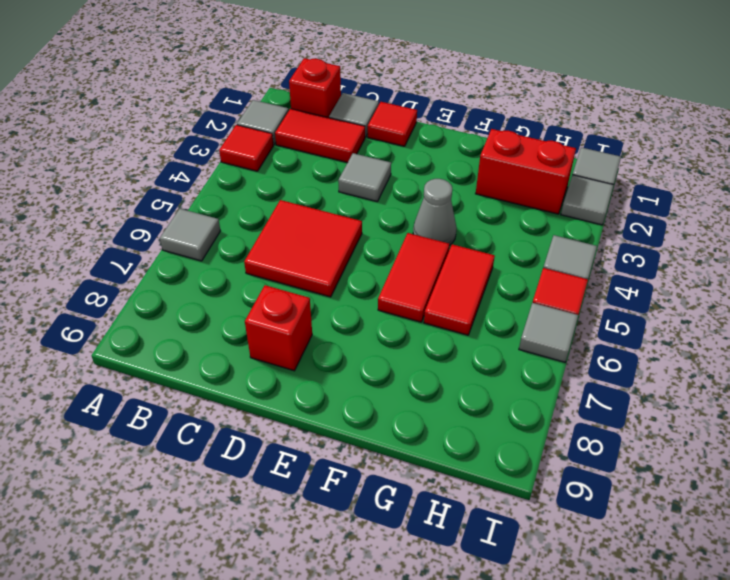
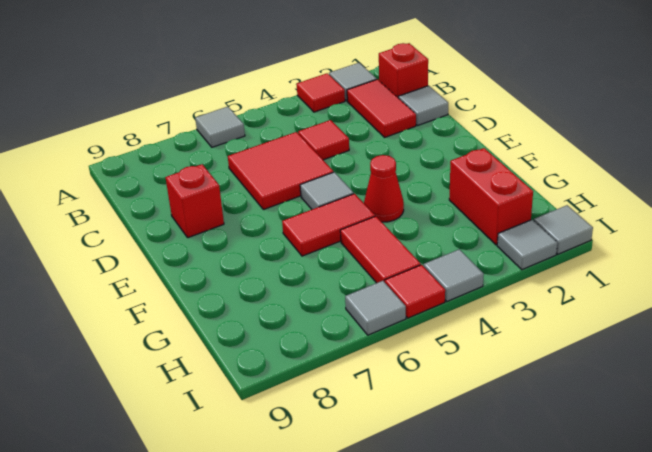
red tile D1 level 1 -> red tile C4 level 1
grey tile D3 level 1 -> grey tile E5 level 1
grey cone F4 level 1 -> red cone F4 level 1
red tile G5:G6 level 1 -> red tile G5:H5 level 1

